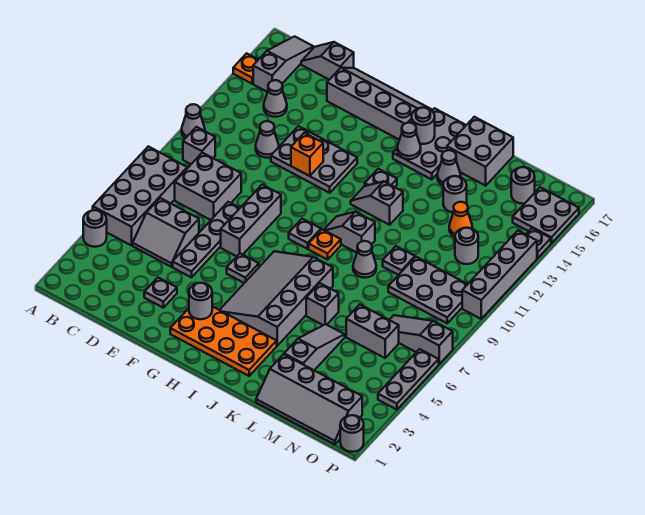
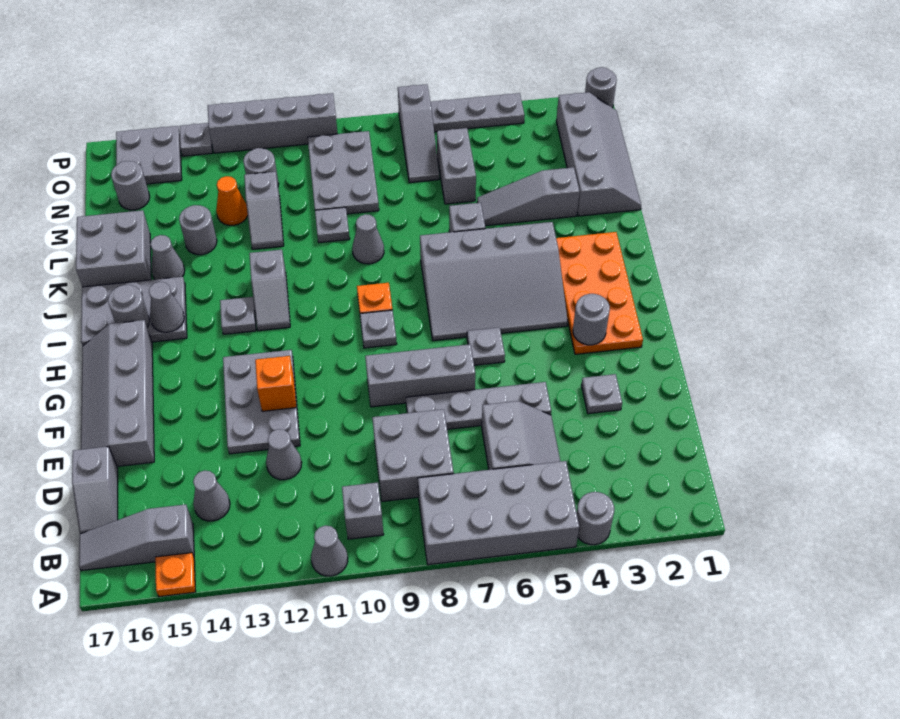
grey slope I10:J10 level 1 top J -> grey slope L12:M12 level 1 top M

